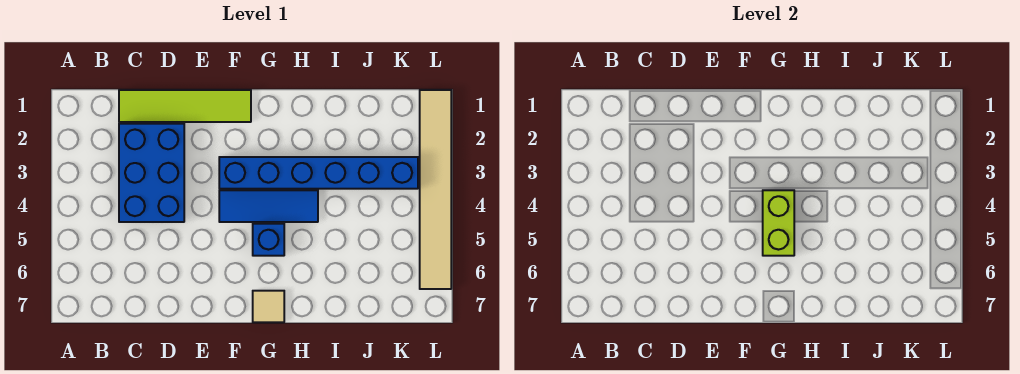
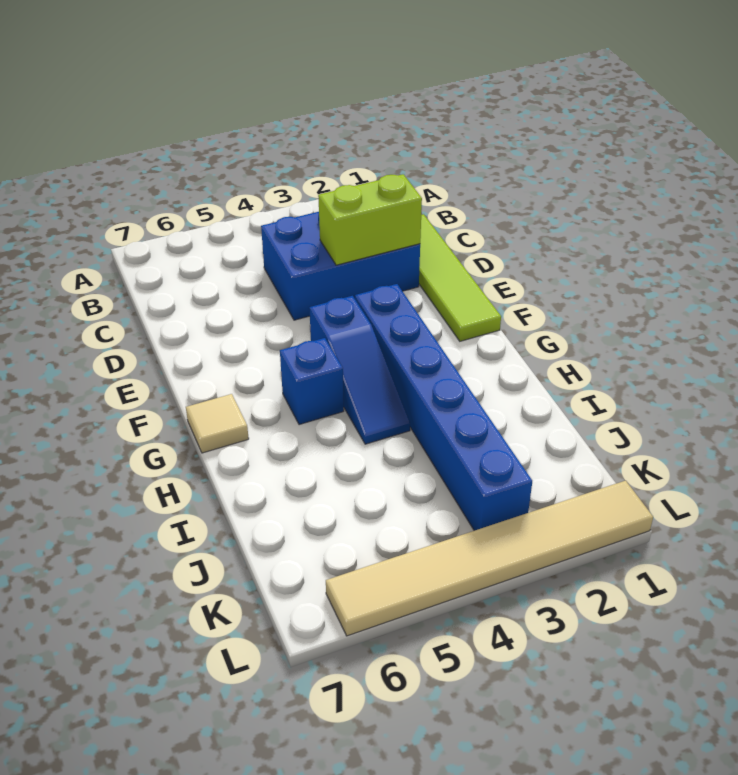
blue tile F4:H4 level 1 -> blue slope F4:H4 level 1 top F
lime brick G4:G5 level 2 -> lime brick D2:D3 level 2

